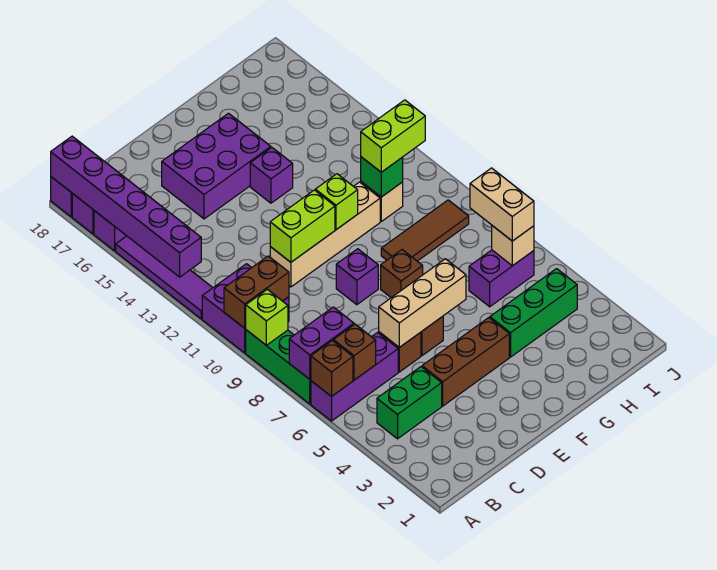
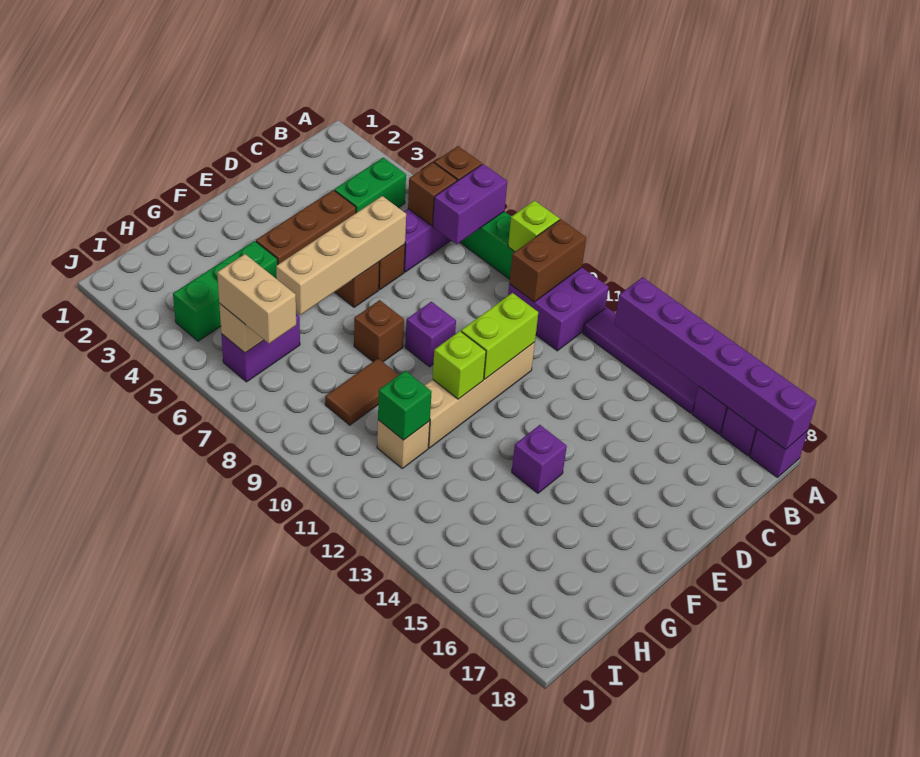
tan brick D6:F6 level 2 -> tan brick D6:G6 level 2
purple brick D15:F16 level 1 -> none
brown tile G9:I9 level 1 -> brown tile G9:H9 level 1
lime brick H11:I11 level 3 -> none

